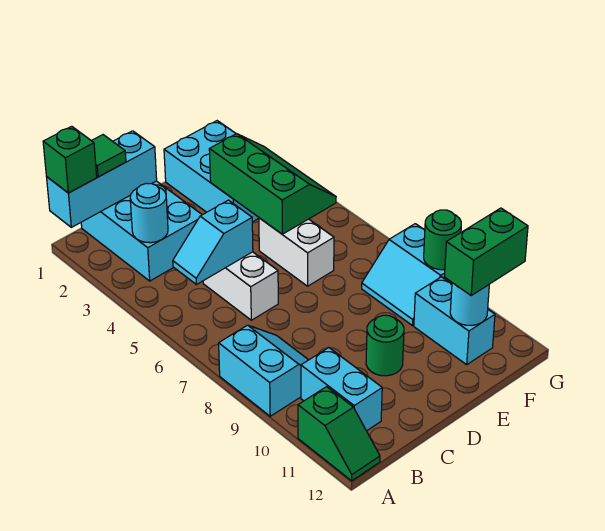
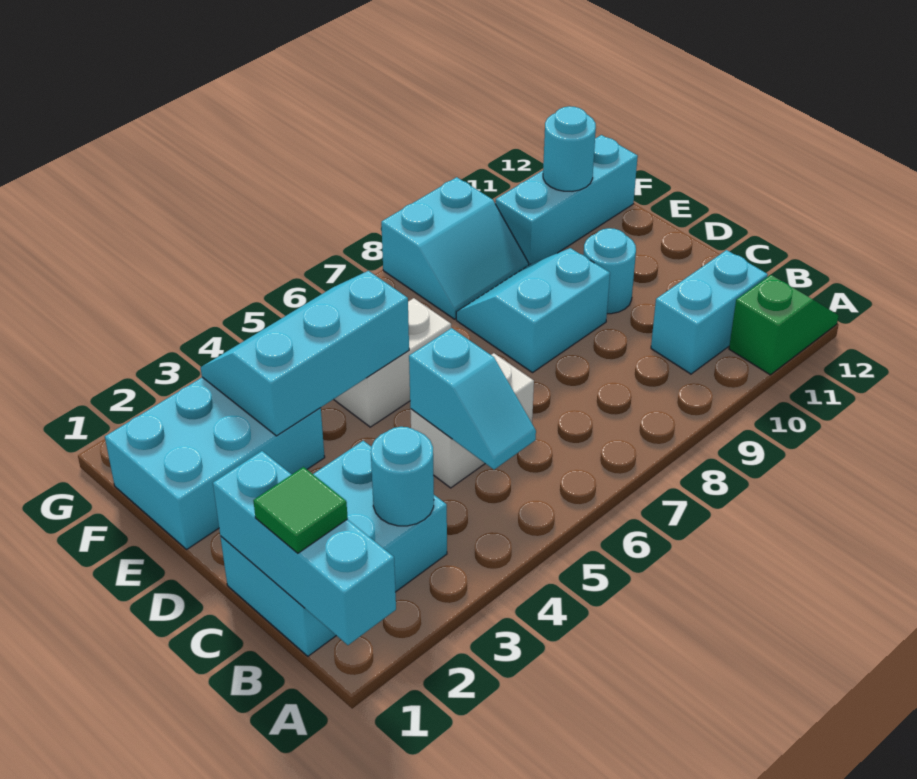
green brick A1 level 3 -> none
cyan slope A8:B9 level 1 top A -> cyan slope D8:E9 level 1 top D
green round brick D10 level 1 -> cyan round brick D10 level 1
green slope E3:F5 level 2 top E -> cyan slope E3:F5 level 2 top E
cyan brick F10:F11 level 1 -> cyan brick F10:F12 level 1
green brick F11:G11 level 3 -> none
green round brick G9 level 2 -> none

